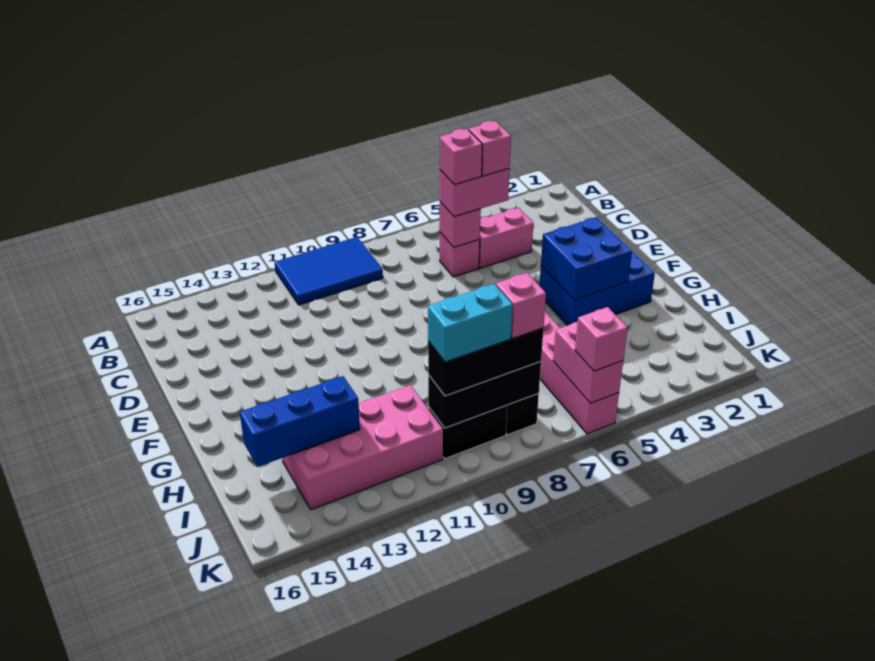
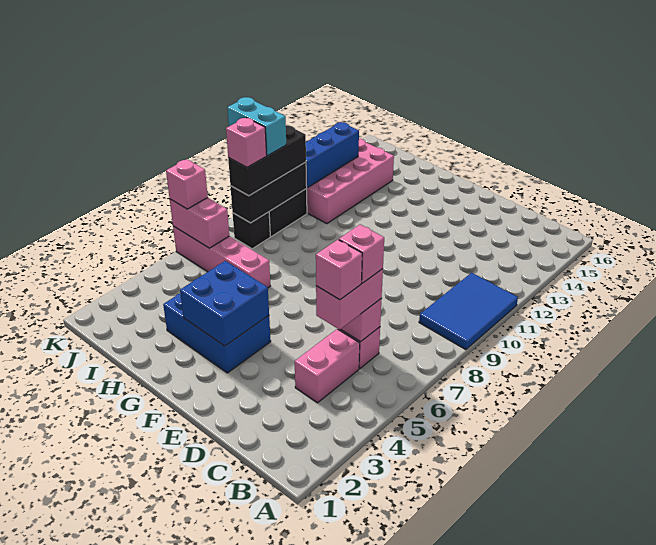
blue brick F2:G4 level 1 -> blue brick F3:H4 level 1
blue brick I13:I15 level 2 -> blue brick J11:J13 level 2
cyan brick J9:J10 level 4 -> cyan brick J9:K9 level 4

